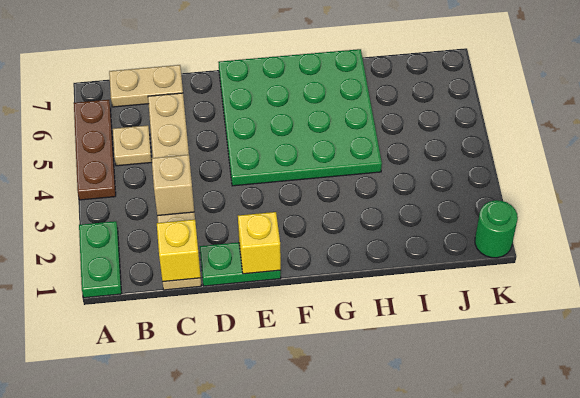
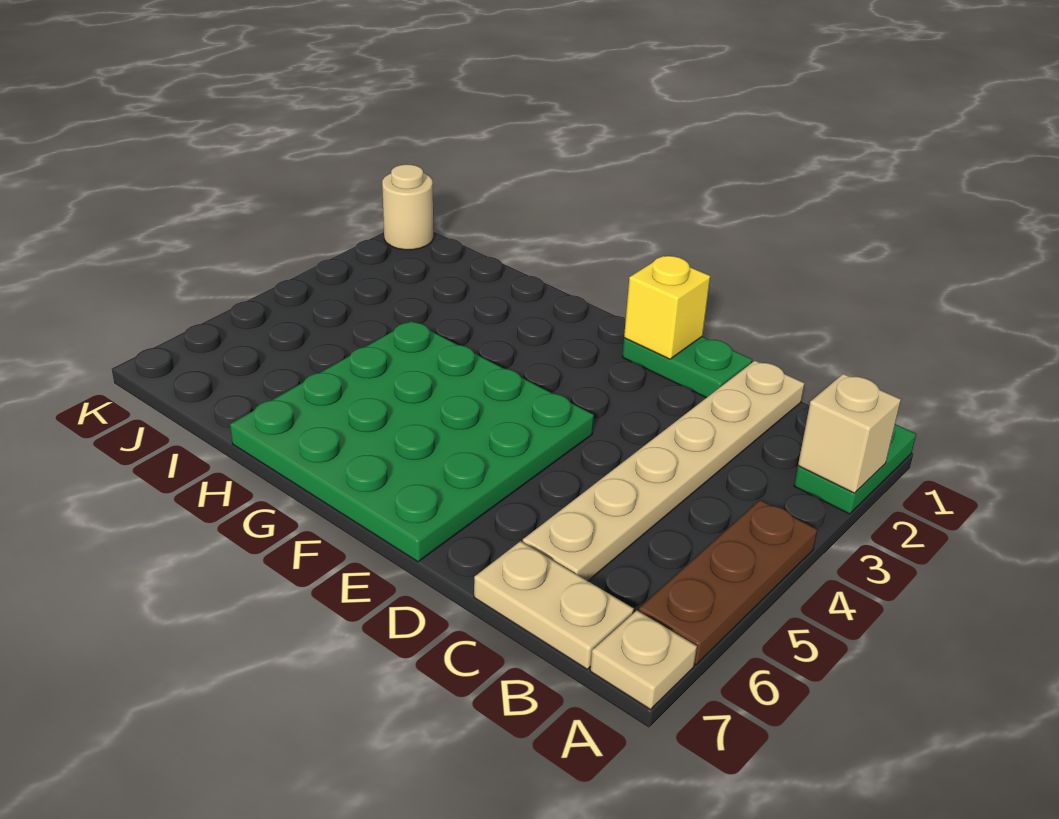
tan plate B5 level 1 -> tan plate A7 level 1
yellow brick C1 level 2 -> none
tan brick C3 level 2 -> tan brick A2 level 2
green round brick K1 level 1 -> tan round brick K1 level 1

